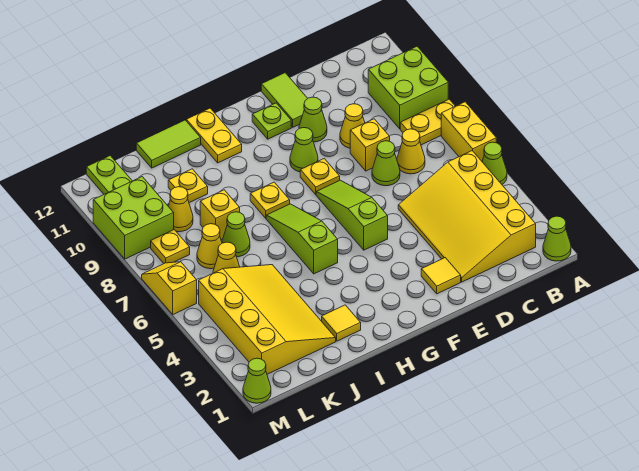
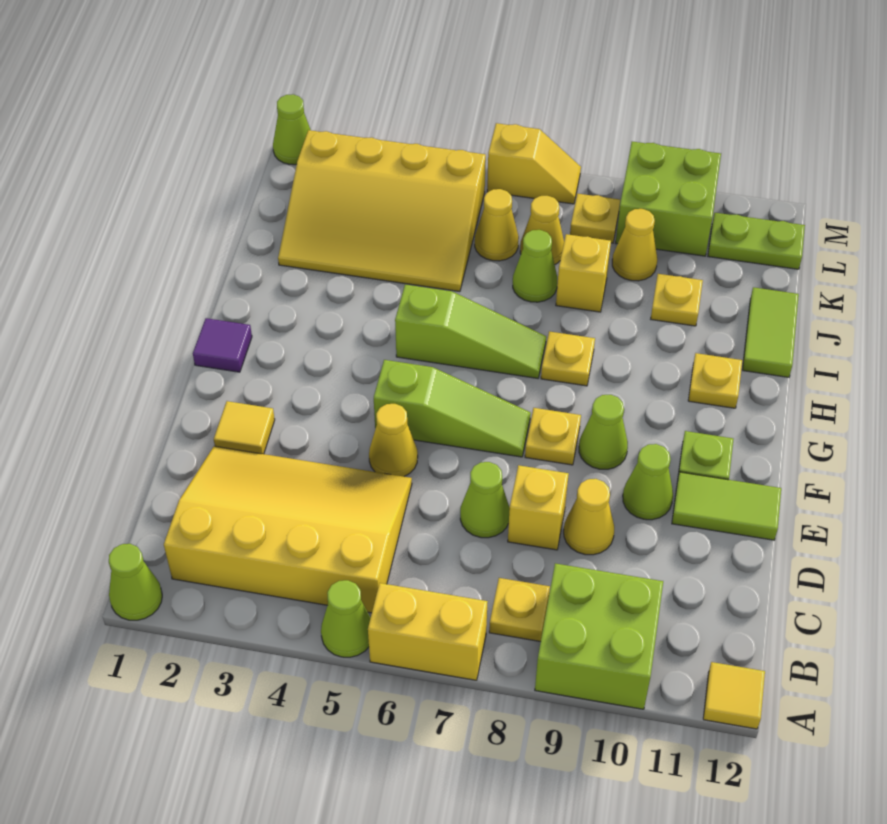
yellow plate A8:B8 level 1 -> yellow plate B8 level 1
yellow cone C7 level 1 -> yellow cone E5 level 1
none -> purple tile G1 level 1
yellow plate H11:H12 level 1 -> yellow plate H11 level 1
yellow tile I2 level 1 -> yellow tile A12 level 1

